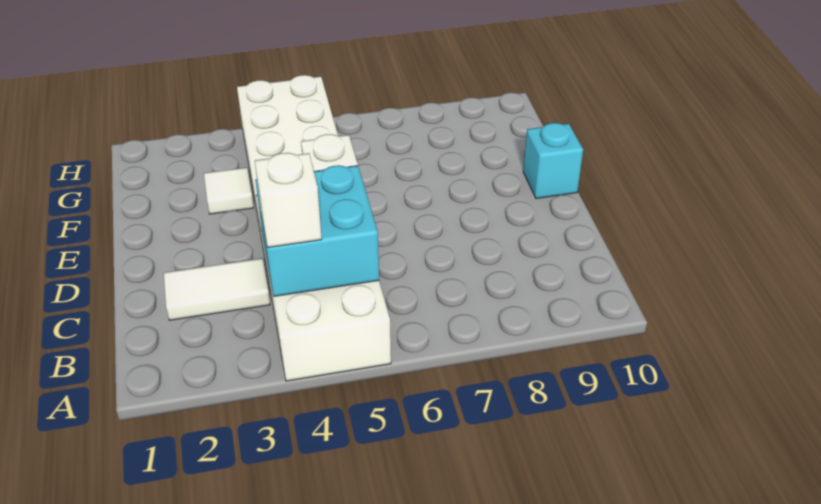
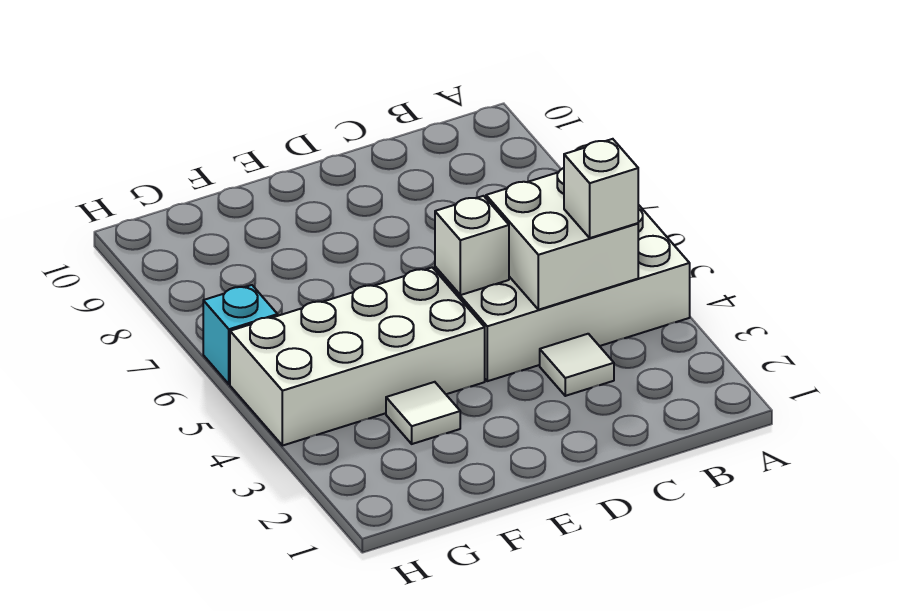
cyan brick B4:C5 level 2 -> white brick B4:C5 level 2
white tile C2:C3 level 1 -> white tile C3 level 1
cyan brick E10 level 1 -> cyan brick H6 level 1

